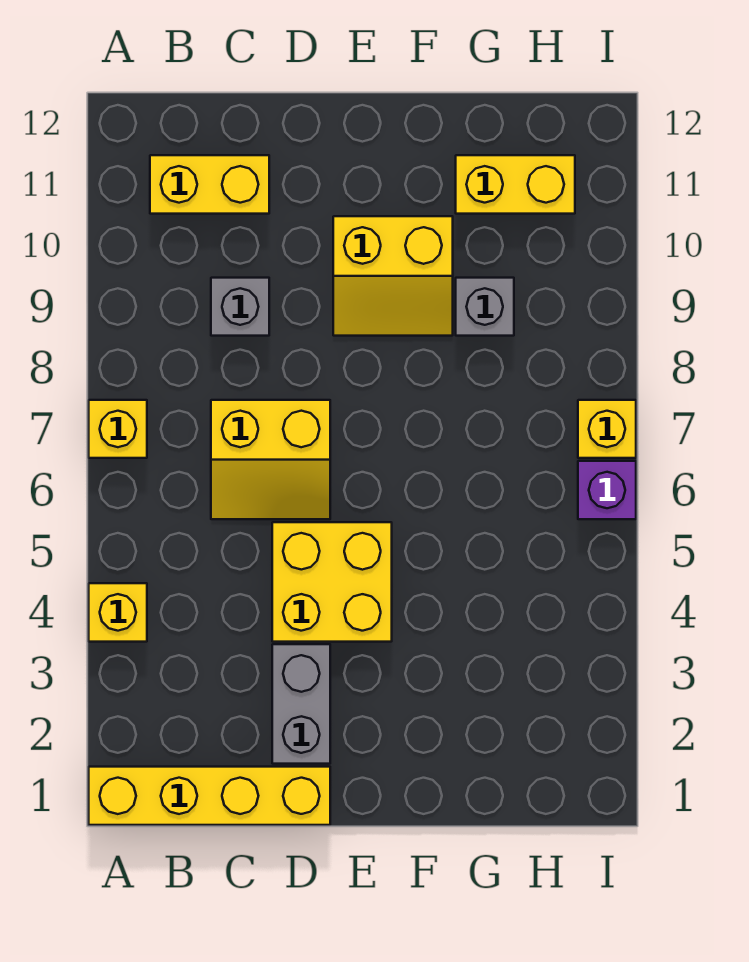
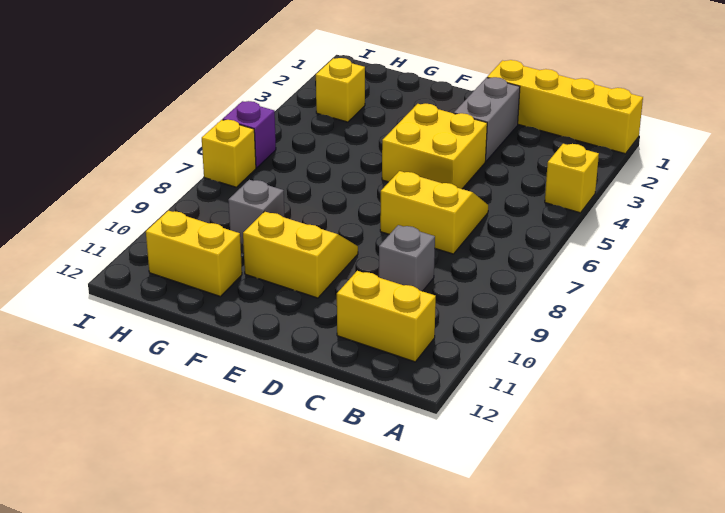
yellow brick A7 level 1 -> yellow brick H3 level 1

